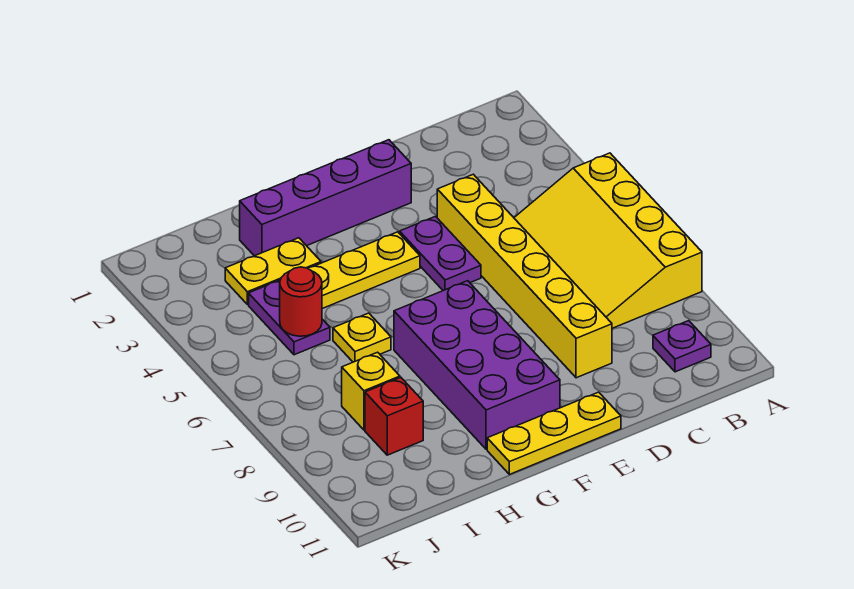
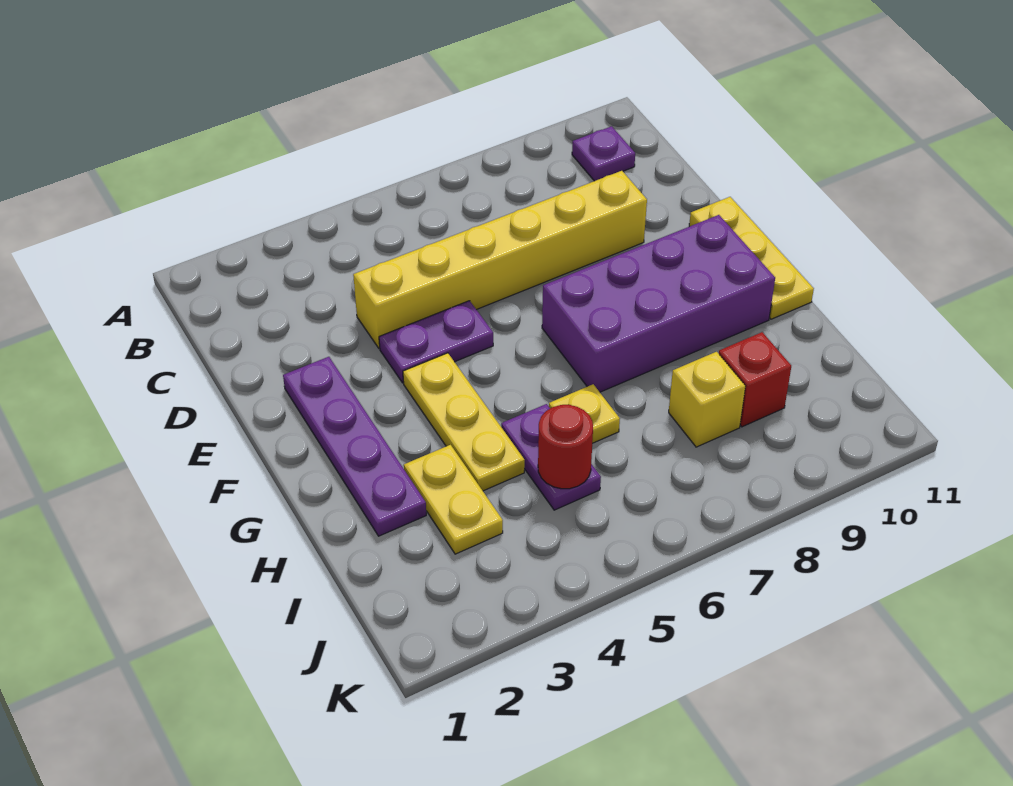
yellow slope A5:C8 level 1 top A -> none
purple brick E2:H2 level 1 -> purple plate E2:H2 level 1
purple plate I4:I5 level 1 -> purple plate H5:I5 level 1

